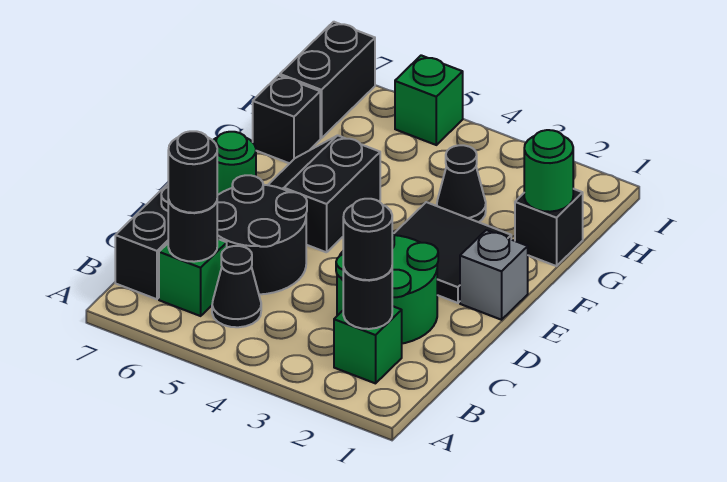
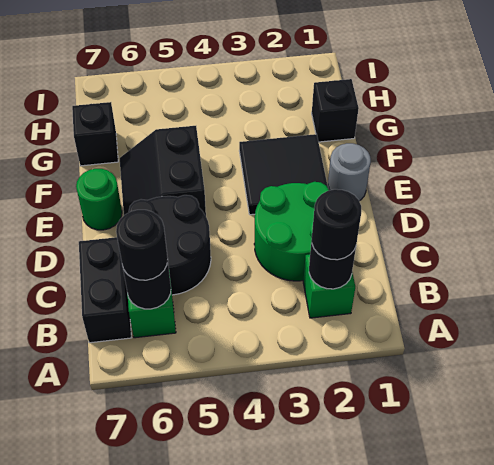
black cone B5 level 1 -> none
grey brick E1 level 1 -> grey round brick E1 level 1
green round brick G1 level 2 -> none
black cone G3 level 1 -> none
black brick H7:I7 level 1 -> none
green brick I5 level 1 -> none

